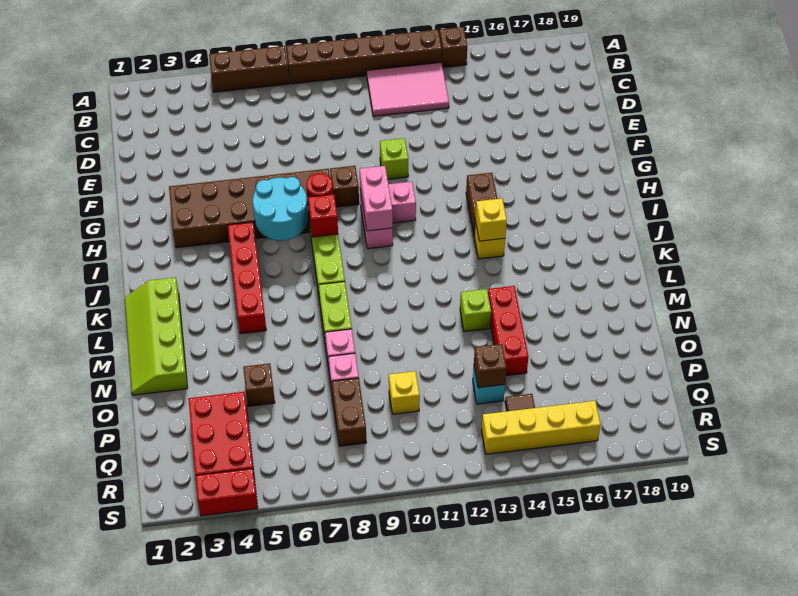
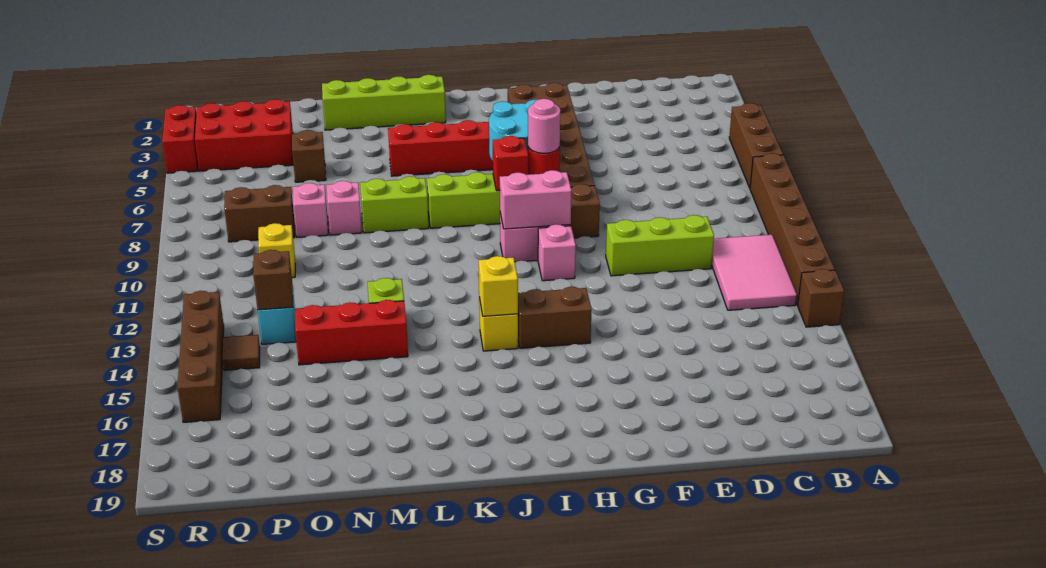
lime brick F11 level 1 -> lime brick D11:F11 level 1
none -> pink round brick H8 level 3
yellow brick R13:R16 level 1 -> brown brick R13:R16 level 1

